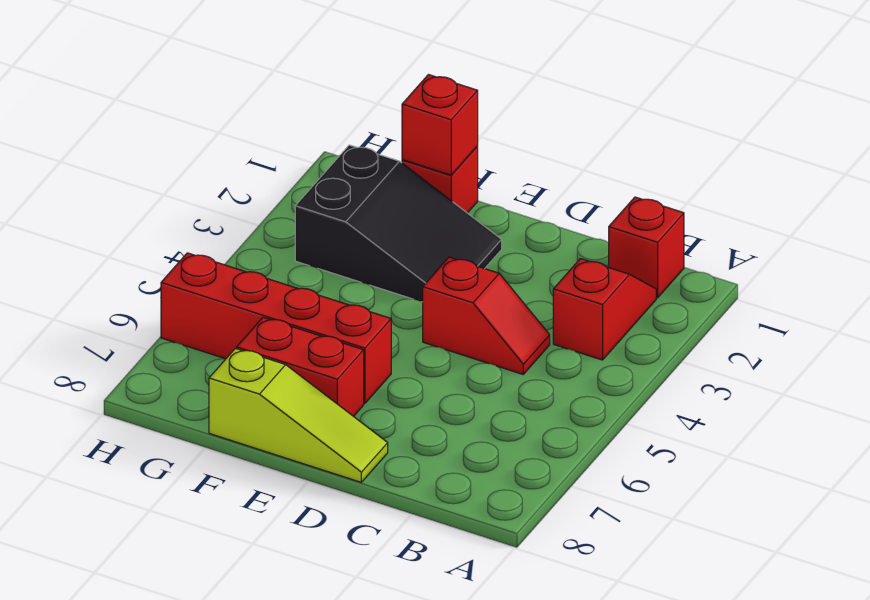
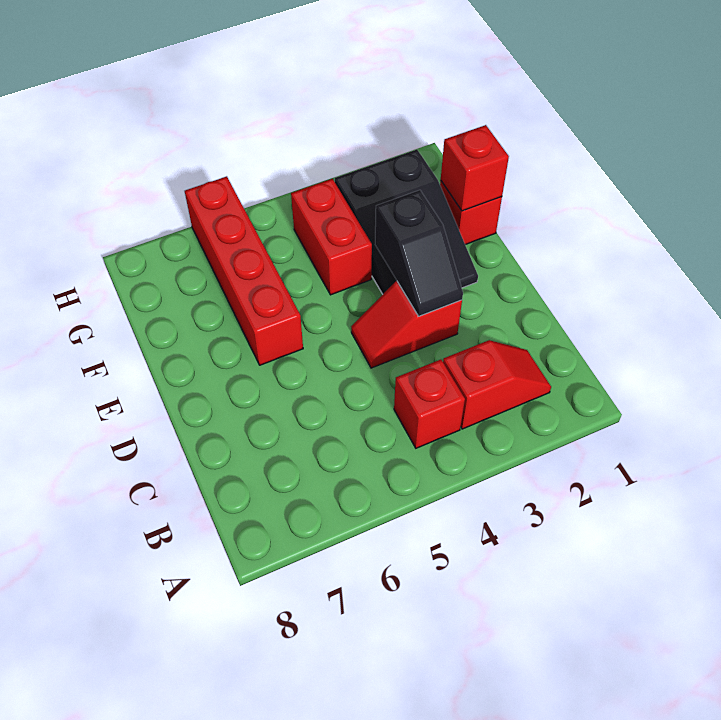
red brick B1 level 1 -> red brick B4 level 1
red slope C4:D4 level 1 top D -> red slope D3:D4 level 1 top 3
none -> black slope D3:E3 level 2 top E
lime slope D8:F8 level 1 top F -> none
red brick E7:F7 level 1 -> red brick F4:G4 level 1

